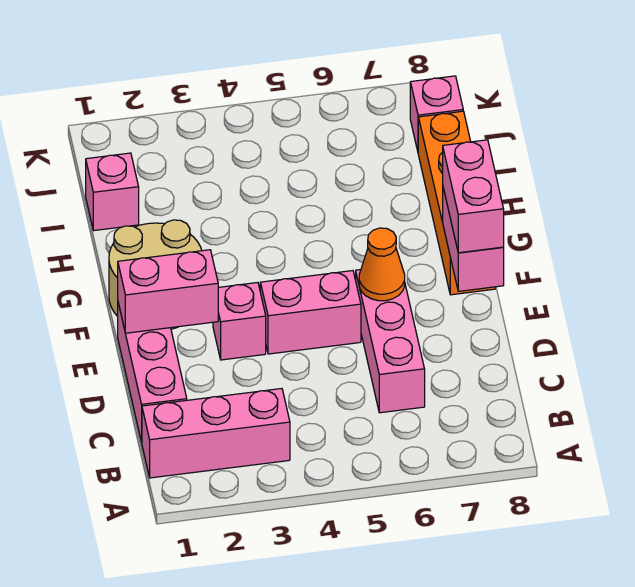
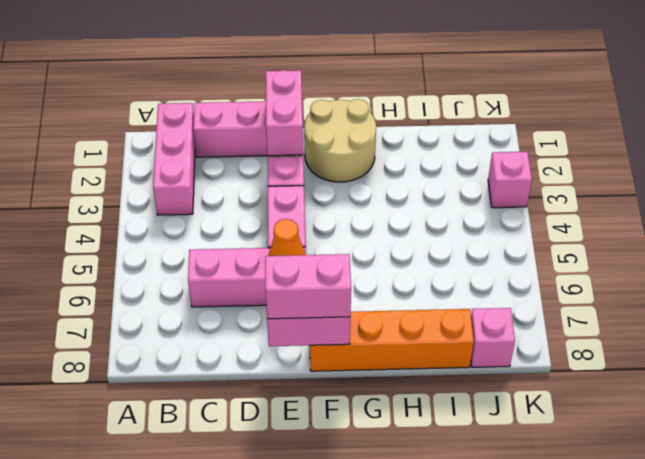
pink brick I1 level 1 -> pink brick K3 level 1

